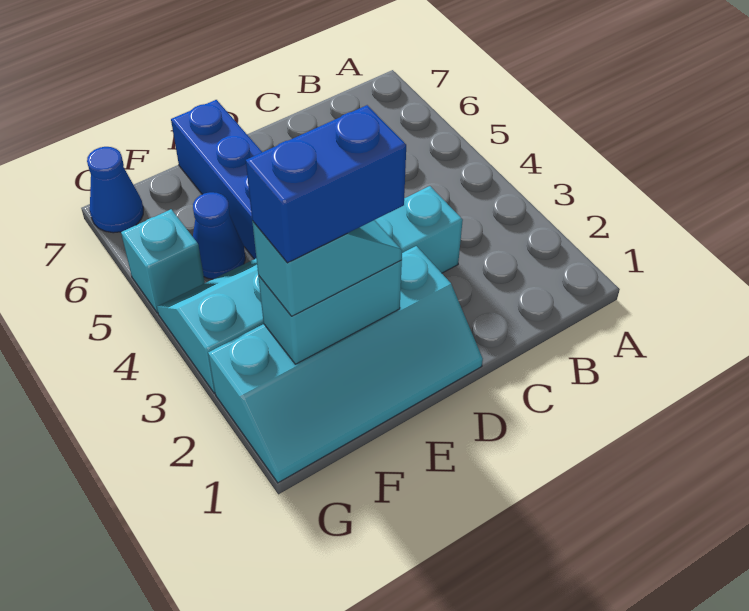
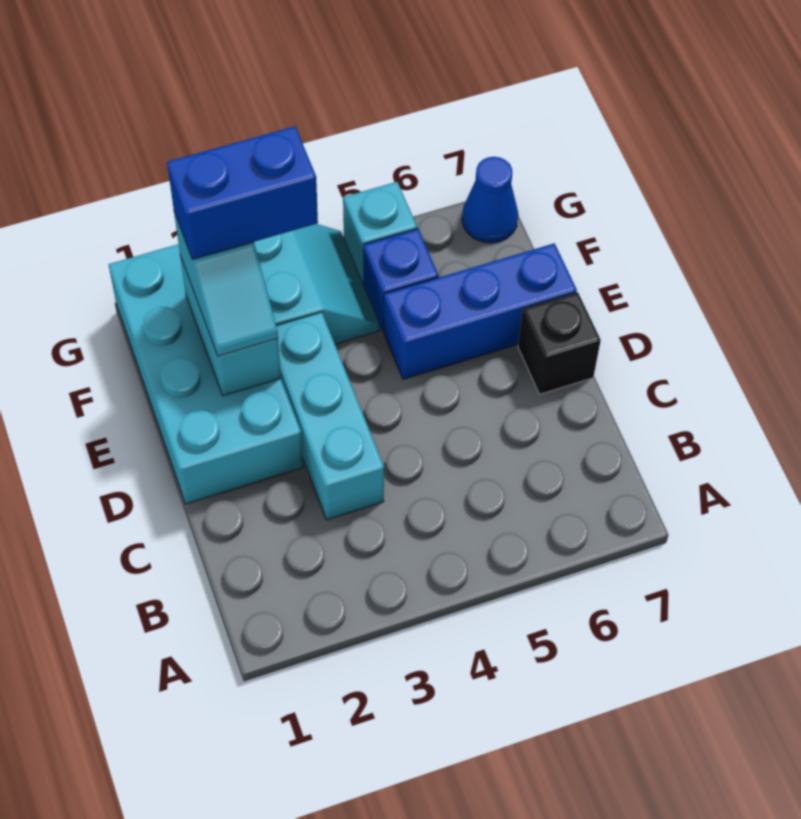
cyan slope D1:G2 level 1 top 2 -> cyan brick D1:G2 level 1
none -> black brick D7 level 1
blue brick E2:F2 level 4 -> blue brick F2:F3 level 4
blue cone F5 level 1 -> blue brick F5 level 1

